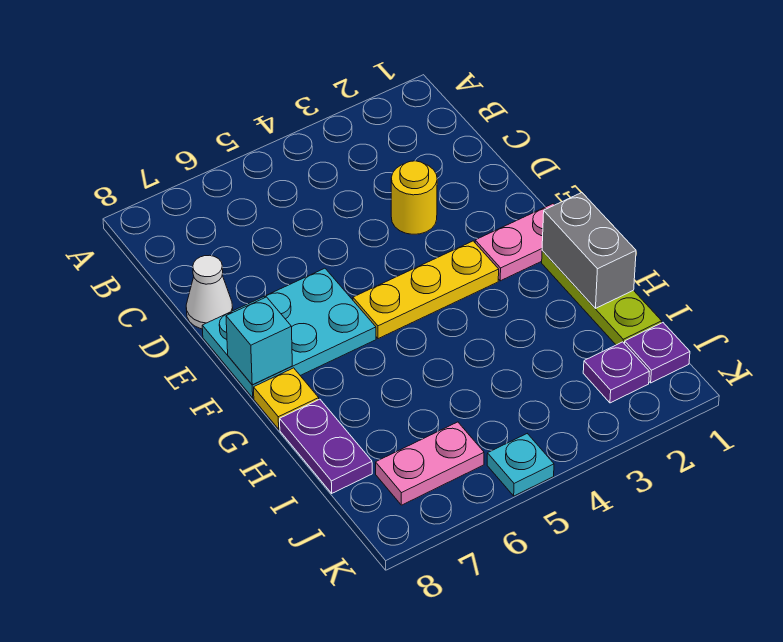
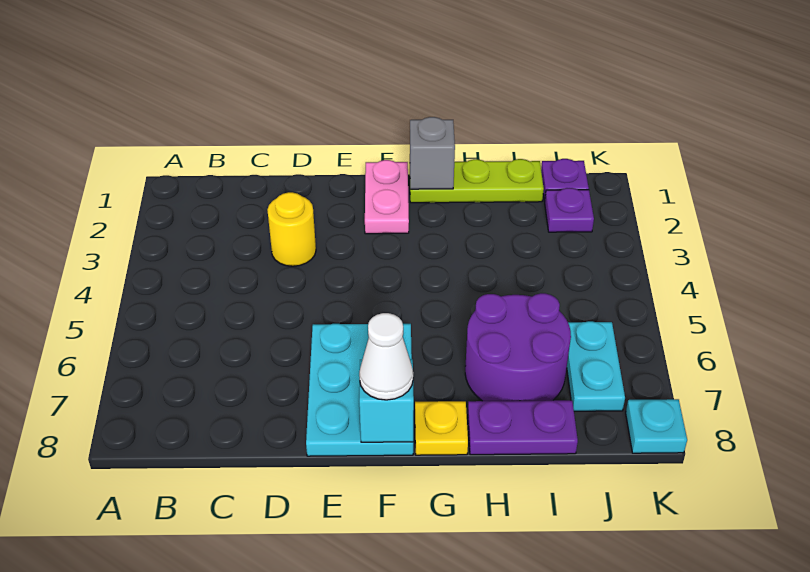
white cone D8 level 1 -> white cone F8 level 3
yellow plate F3:F5 level 1 -> none
grey brick G1:H1 level 2 -> grey brick G1 level 2
none -> purple round brick H6:I7 level 1
pink plate J6:J7 level 1 -> cyan plate J6:J7 level 1
cyan plate K5 level 1 -> cyan plate K8 level 1

